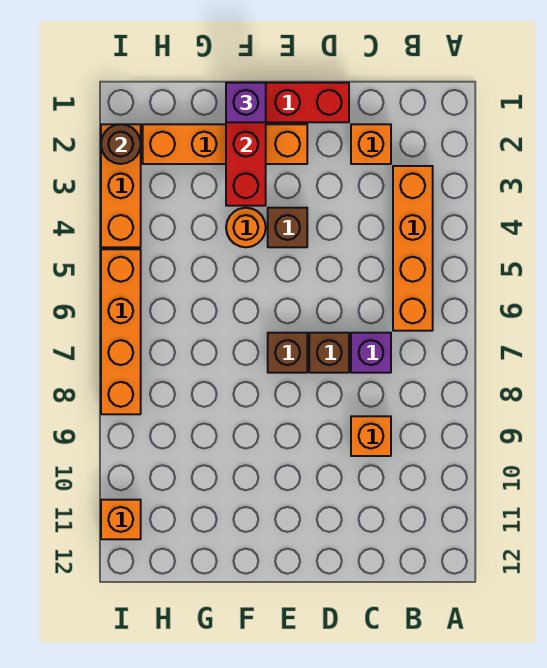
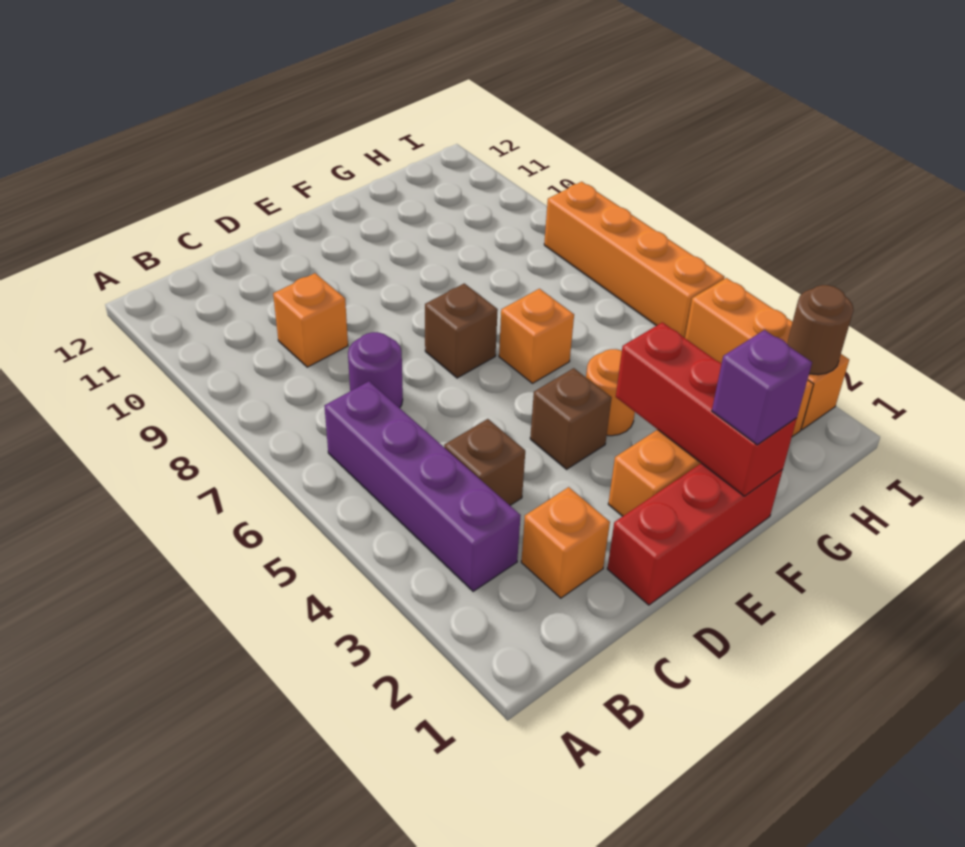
orange brick B3:B6 level 1 -> purple brick B3:B6 level 1
purple brick C7 level 1 -> purple round brick C7 level 1
brown brick D7 level 1 -> brown brick C4 level 1
orange brick I11 level 1 -> orange brick F6 level 1

